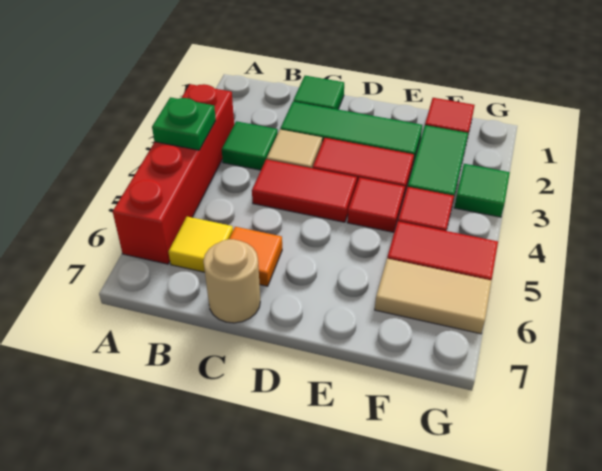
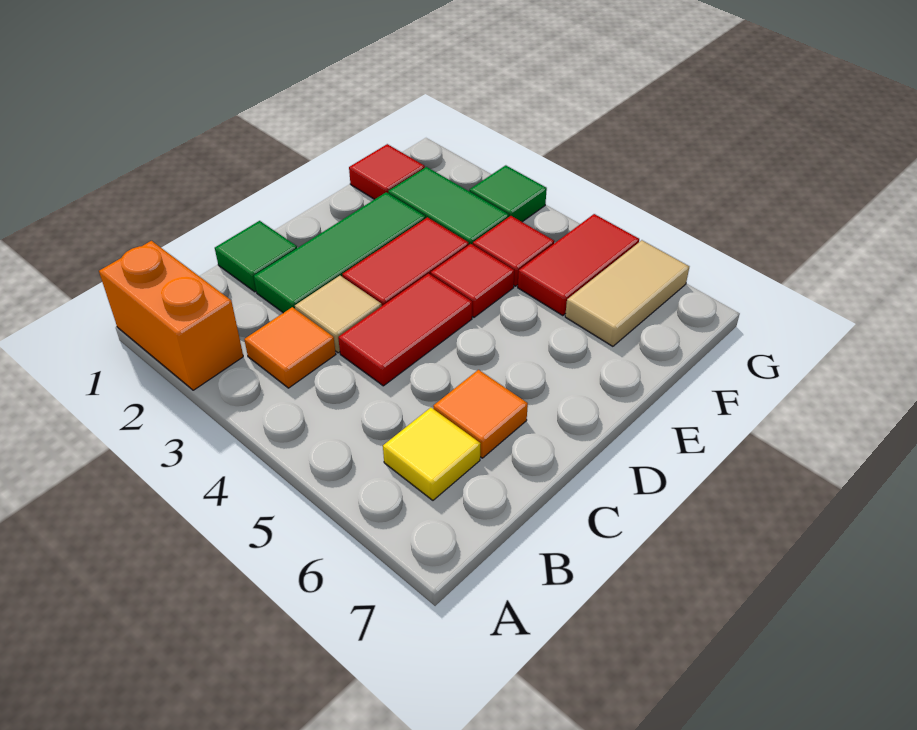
none -> orange brick A1:A2 level 1
red brick A3:A6 level 1 -> none
green plate A4 level 2 -> none
green tile B3 level 1 -> orange tile B3 level 1
tan round brick C7 level 1 -> none

